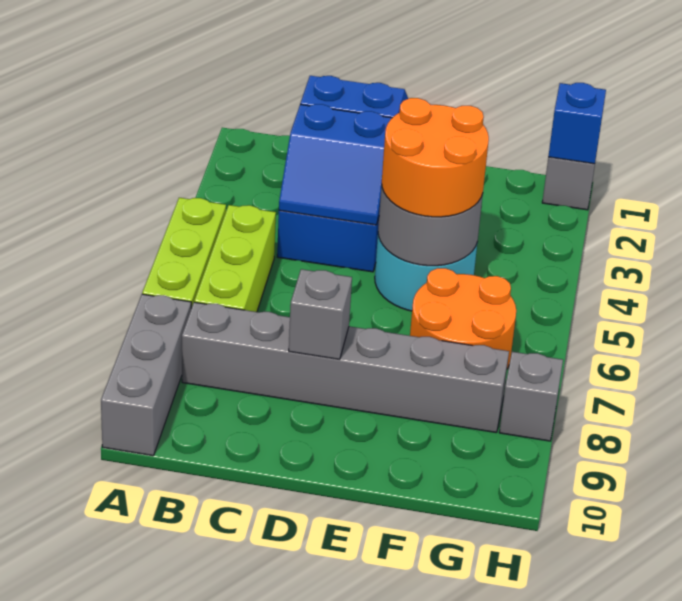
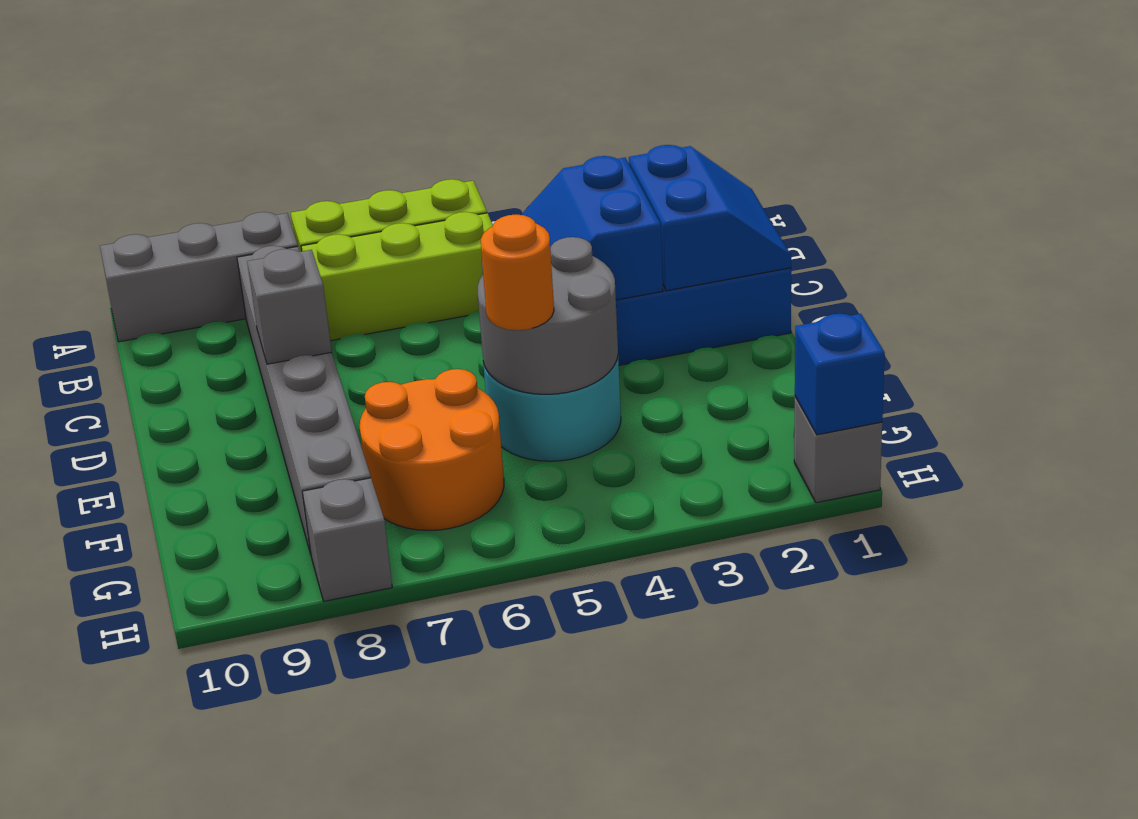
orange round brick E4:F5 level 3 -> orange round brick F5 level 3

